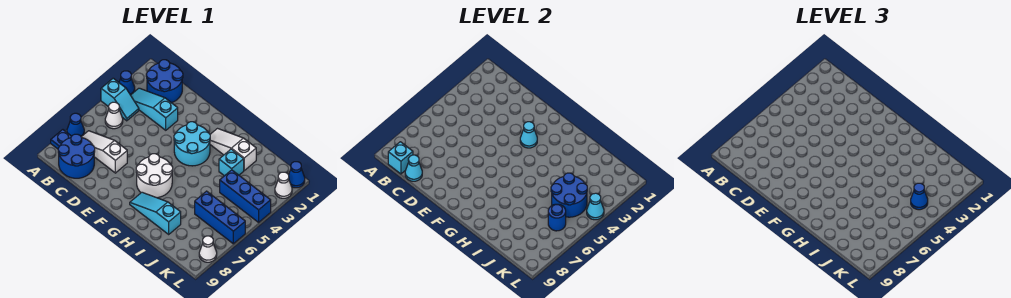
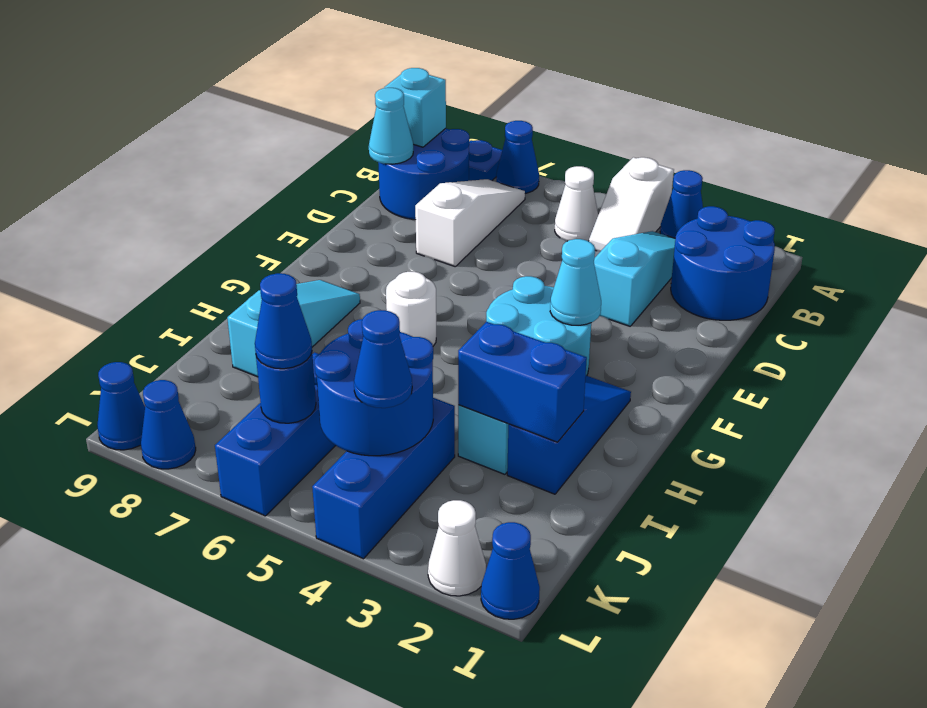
cyan slope A4:B4 level 1 top A -> white slope A4:B4 level 1 top A
white round brick F6:G7 level 1 -> white round brick G6 level 1
white slope G2:I2 level 1 top I -> blue slope G2:I2 level 1 top I
none -> blue brick I2:I3 level 2
none -> blue cone K6 level 3
cyan cone L4 level 2 -> none
white cone L8 level 1 -> blue cone L8 level 1
none -> blue cone L9 level 1

